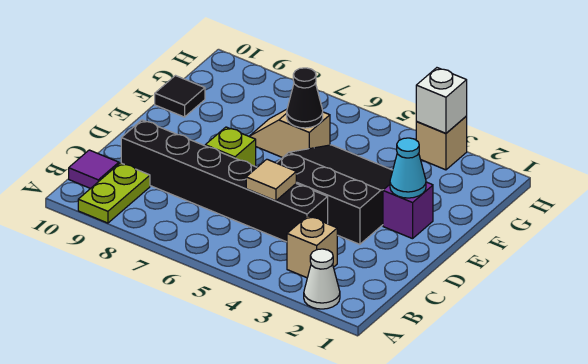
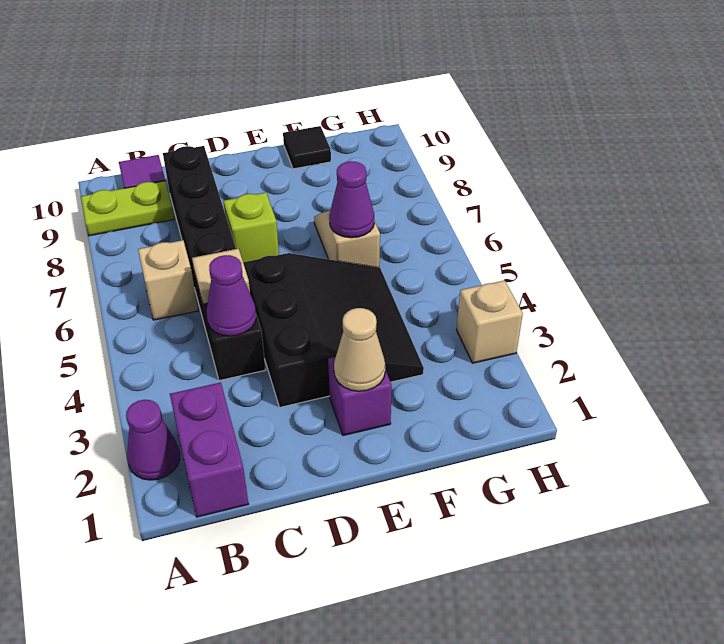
white cone A2 level 1 -> purple cone A2 level 1
none -> purple brick B1:B2 level 1
tan brick B3 level 1 -> tan brick B6 level 1
none -> purple cone C4 level 2
cyan cone E2 level 2 -> tan cone E2 level 2
black cone F6 level 2 -> purple cone F6 level 2
white brick H3 level 2 -> none

